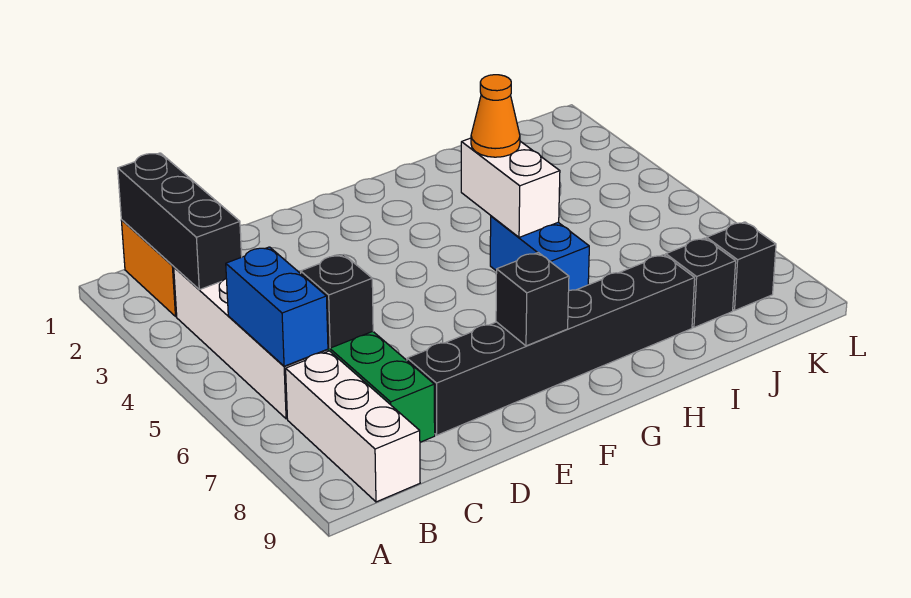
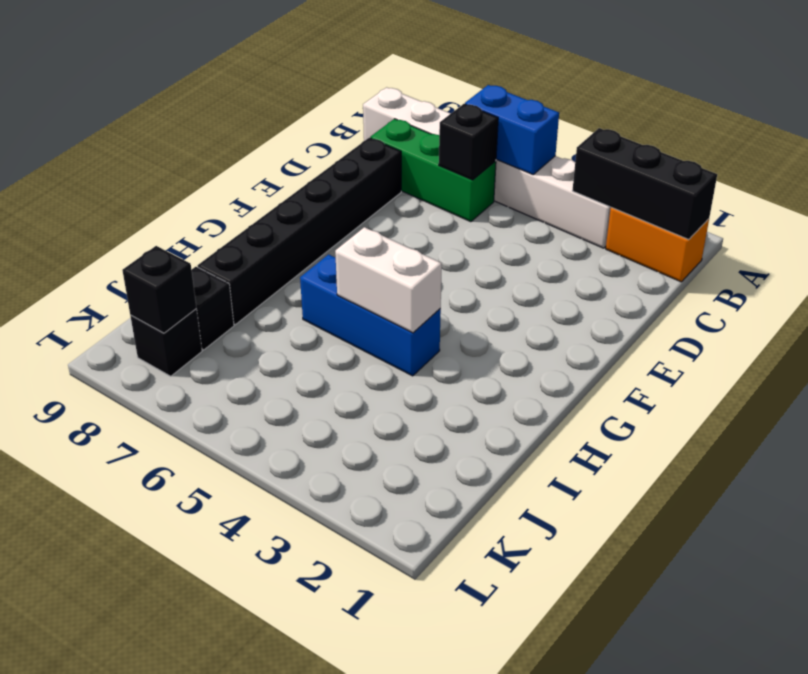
black brick F8 level 2 -> black brick K8 level 2
orange cone H4 level 3 -> none
blue brick H5:H6 level 1 -> blue brick H4:H6 level 1

